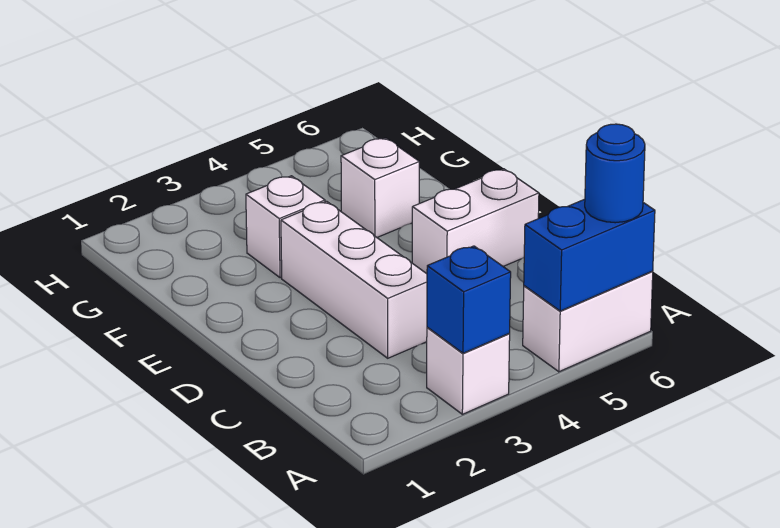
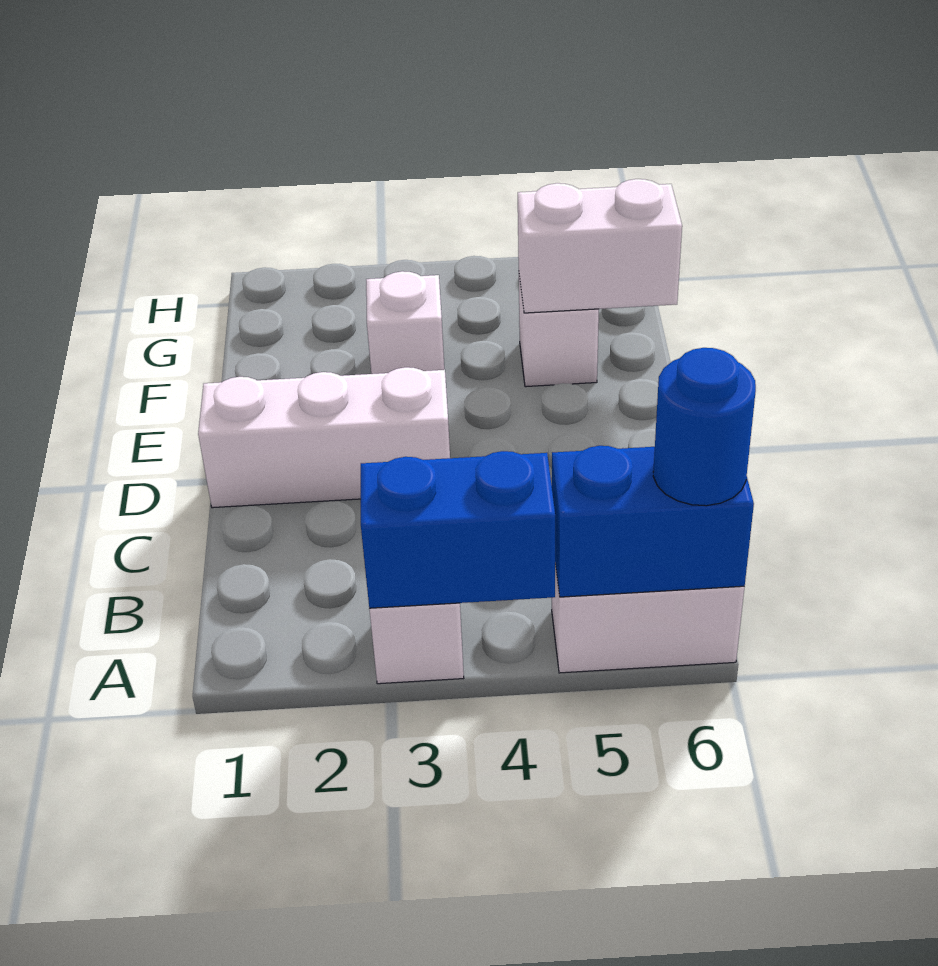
blue brick A3 level 2 -> blue brick A3:A4 level 2
white brick C3:E3 level 1 -> white brick D1:D3 level 1
white brick D5:D6 level 1 -> white brick F5:F6 level 2

